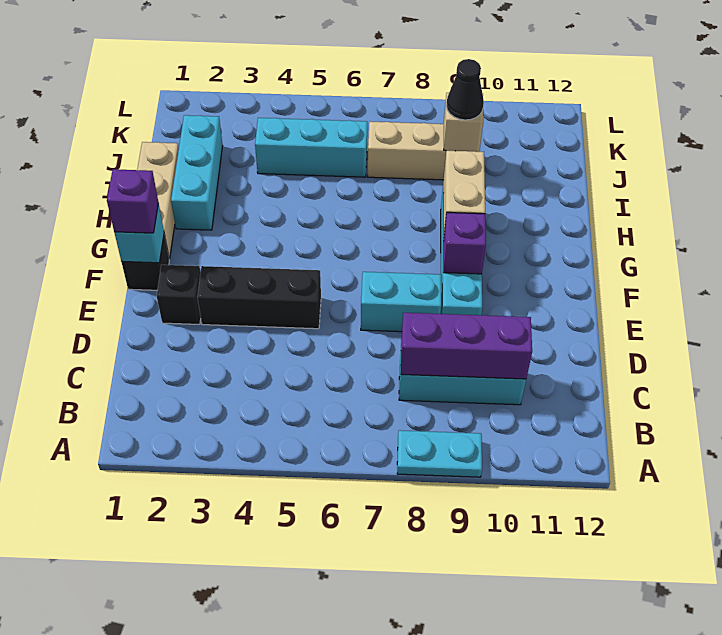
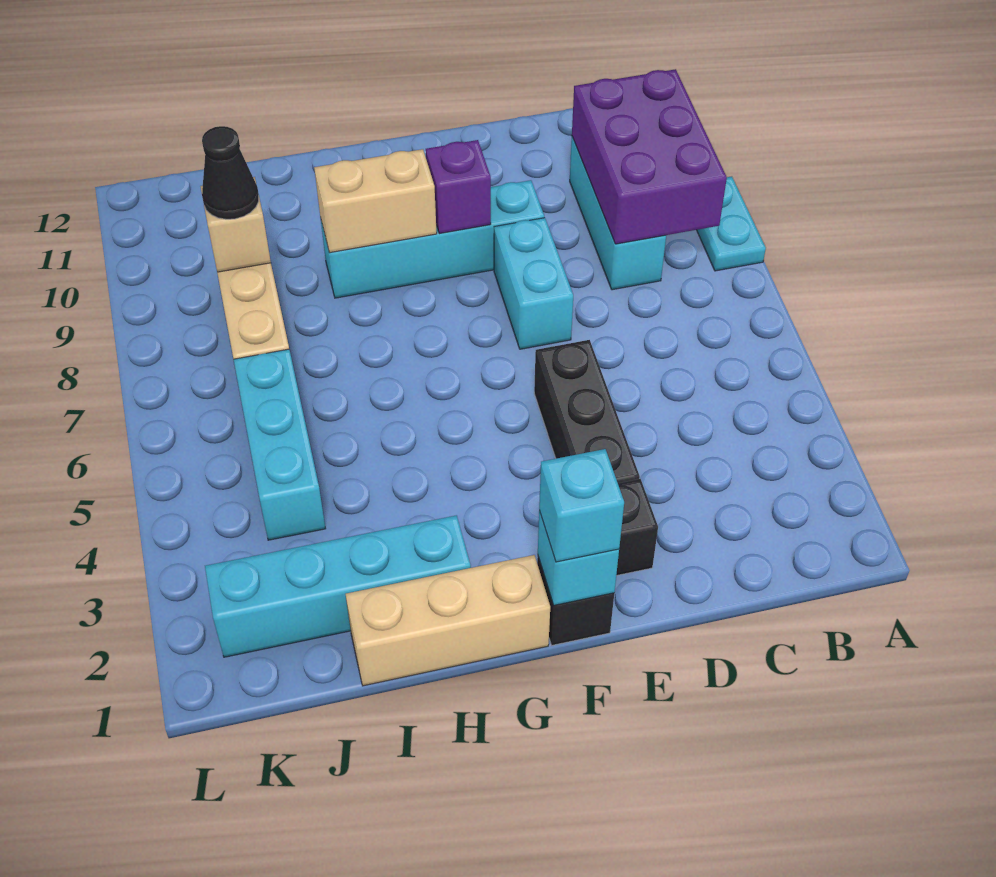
purple brick C8:C10 level 2 -> purple brick B8:C10 level 2
purple brick F1 level 3 -> cyan brick F1 level 3
cyan brick H2:J2 level 1 -> cyan brick H2:K2 level 1

